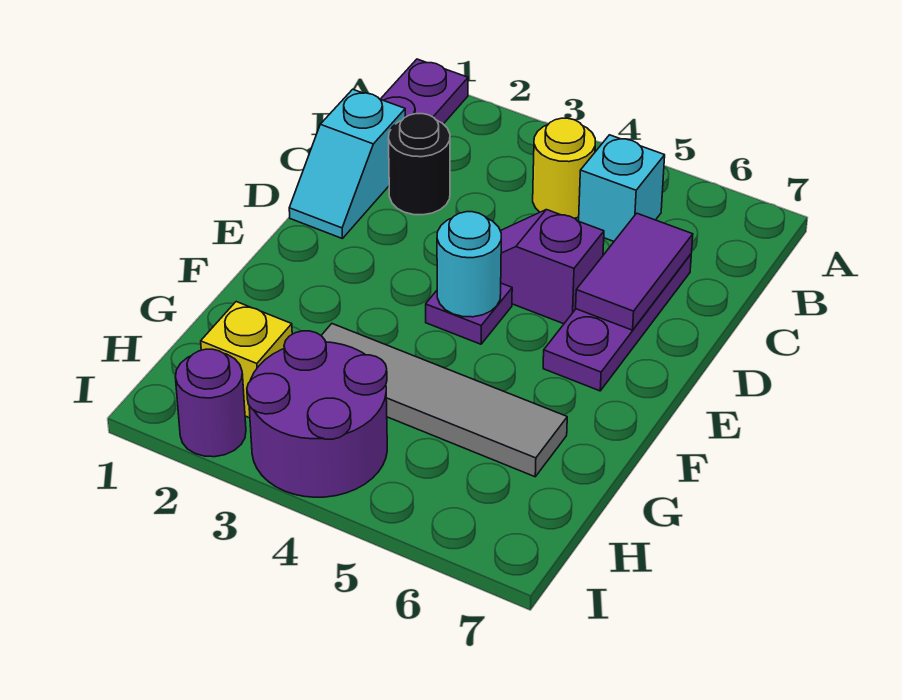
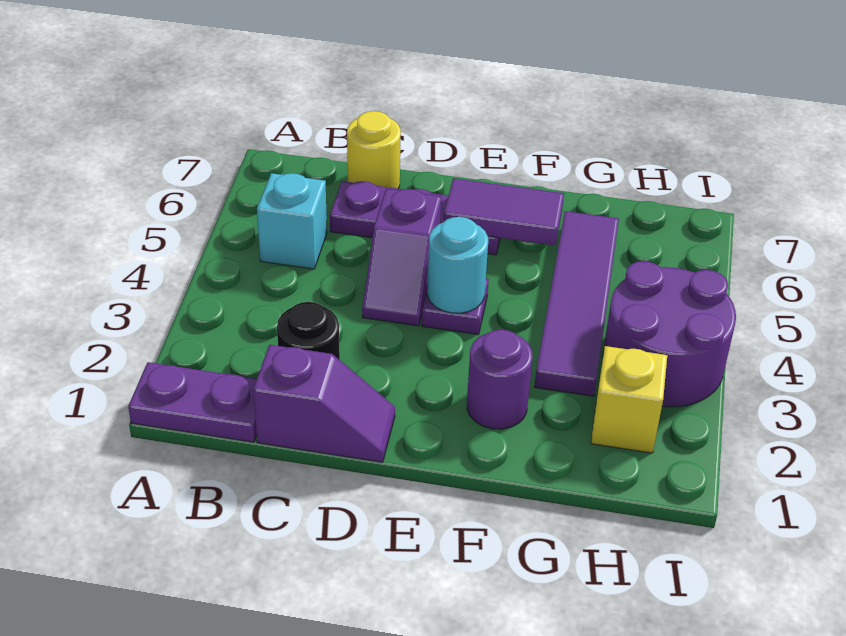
yellow round brick B4 level 1 -> yellow round brick C7 level 1
cyan slope C1:D1 level 1 top C -> purple slope C1:D1 level 1 top C
purple tile C6:D6 level 2 -> purple tile E6:F6 level 2
grey tile G3:G6 level 1 -> purple tile G3:G6 level 1
purple round brick I2 level 1 -> purple round brick F2 level 1

